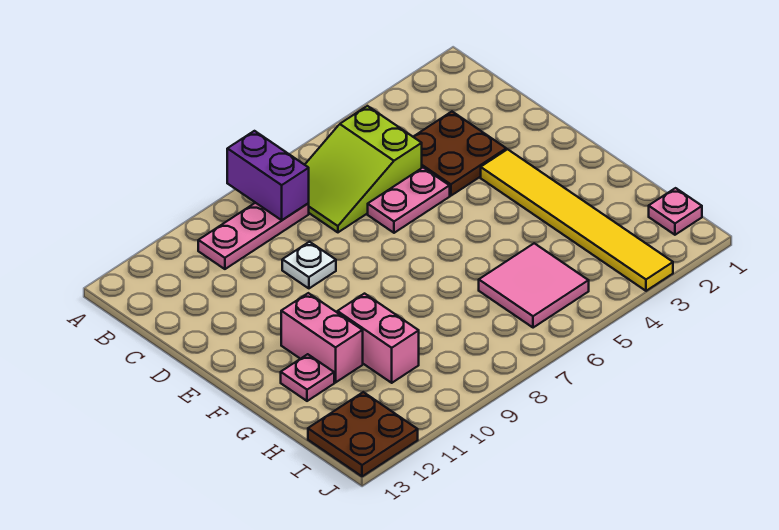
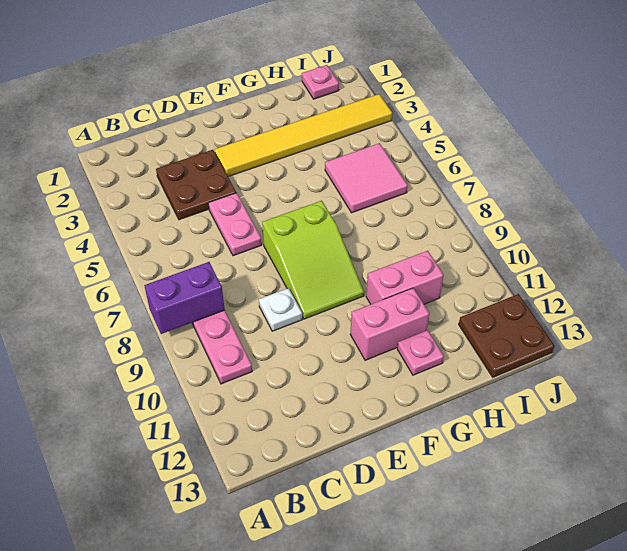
lime slope B5:C7 level 1 top 5 -> lime slope E7:F9 level 1 top 7

